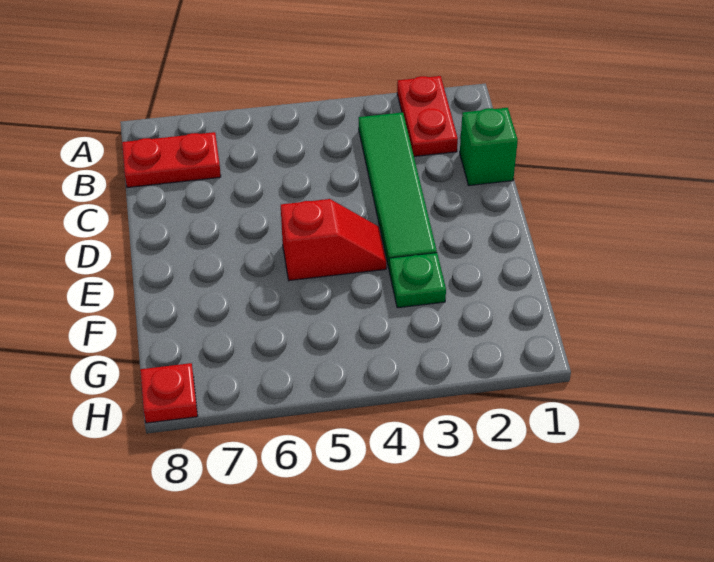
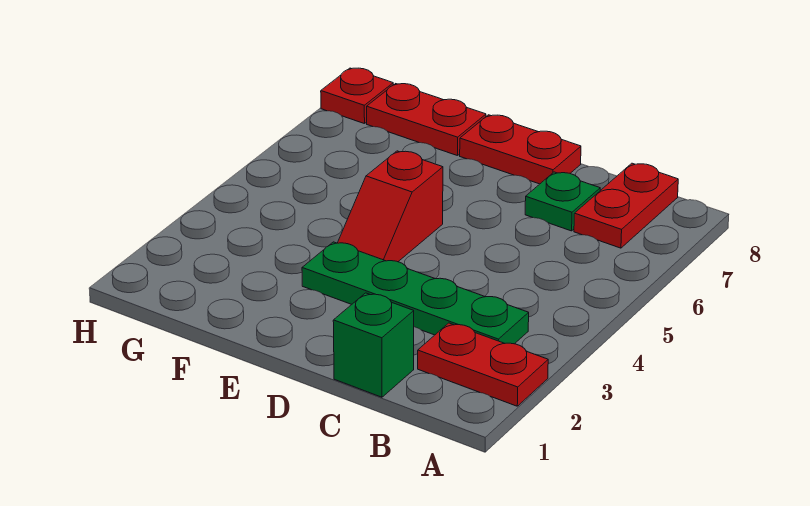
green tile B3:E3 level 1 -> green plate B3:E3 level 1
none -> red plate D8:E8 level 1
green plate F3 level 1 -> green plate C7 level 1
none -> red plate F8:G8 level 1

